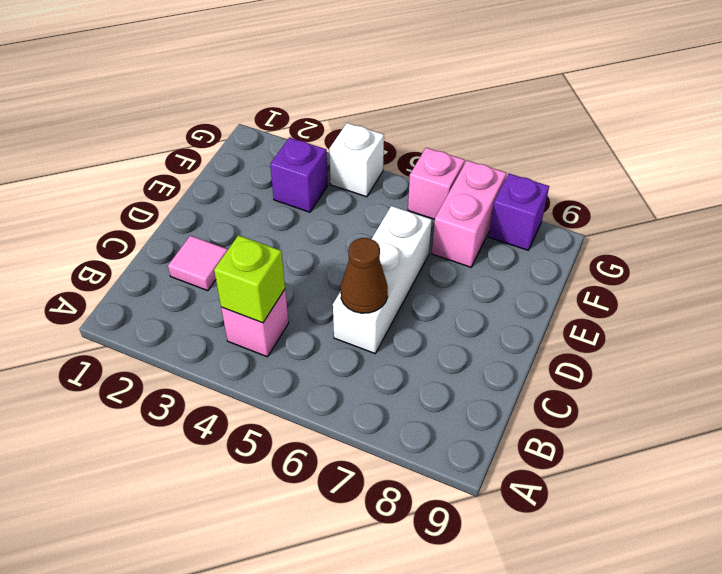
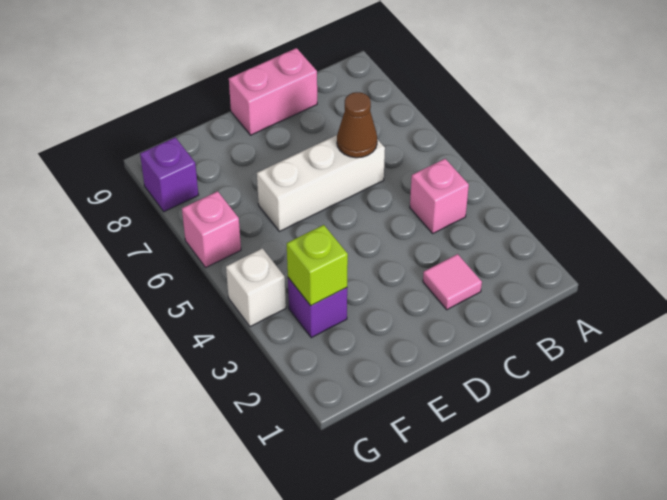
lime brick B4 level 2 -> lime brick F3 level 2
pink brick F7:G7 level 1 -> pink brick C9:D9 level 1

